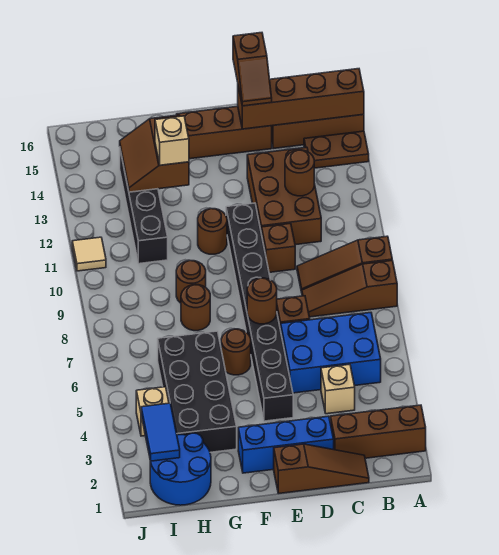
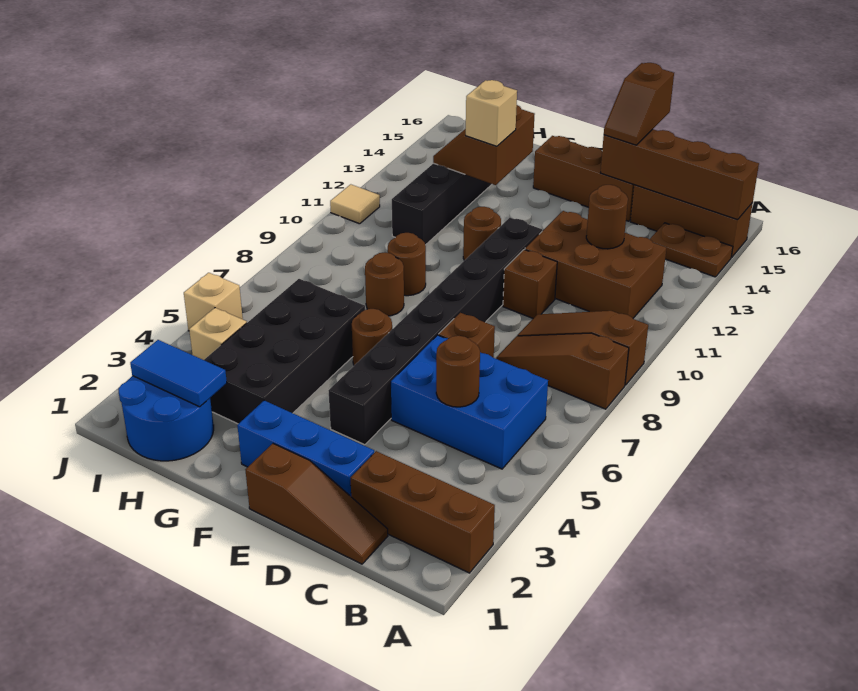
tan brick C4 level 1 -> tan brick J5 level 1
brown brick C11:D13 level 1 -> brown brick B11:D12 level 1
brown round brick E7 level 2 -> brown round brick C5 level 2
blue tile I2:I3 level 2 -> blue tile H2:I2 level 2

